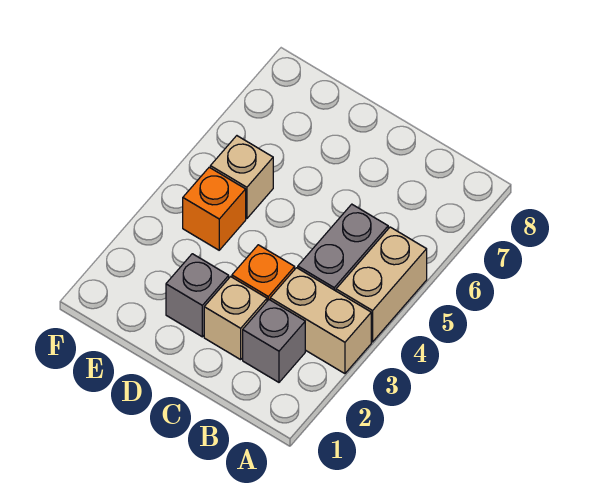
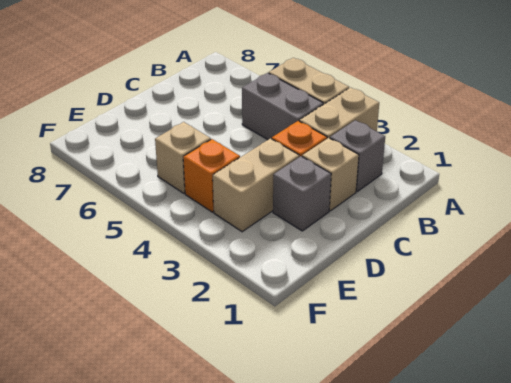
none -> tan brick D3:E3 level 1

